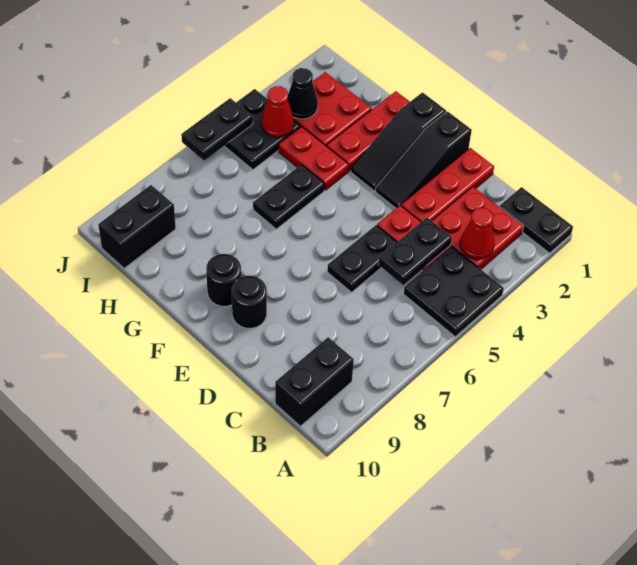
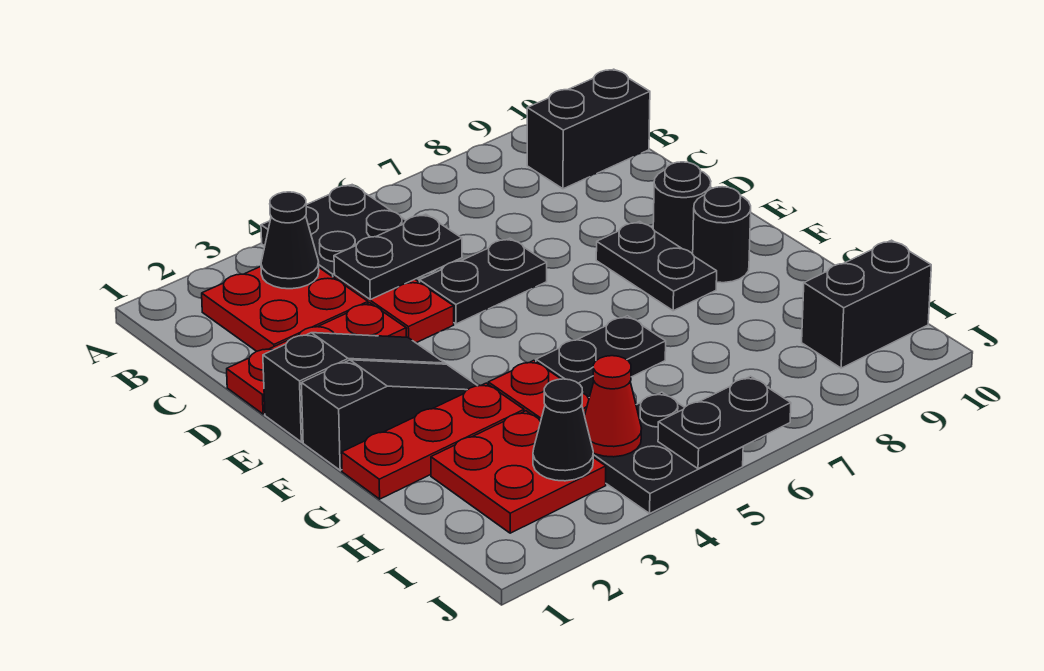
black plate A1:B1 level 1 -> black plate E8:F8 level 1
red cone B3 level 2 -> black cone B3 level 2

